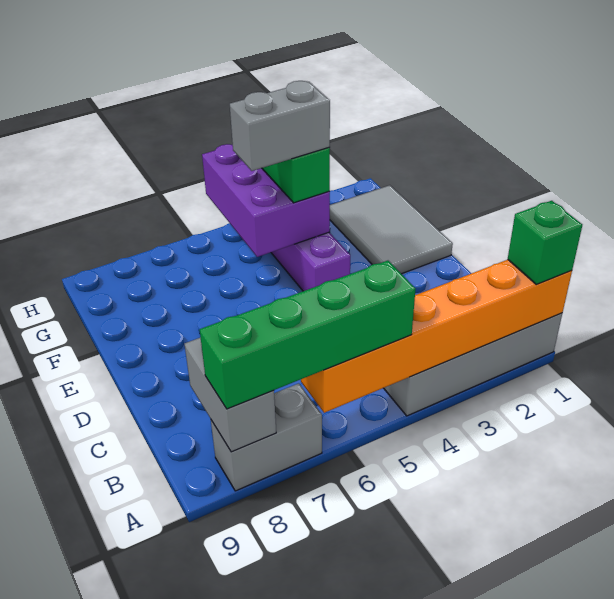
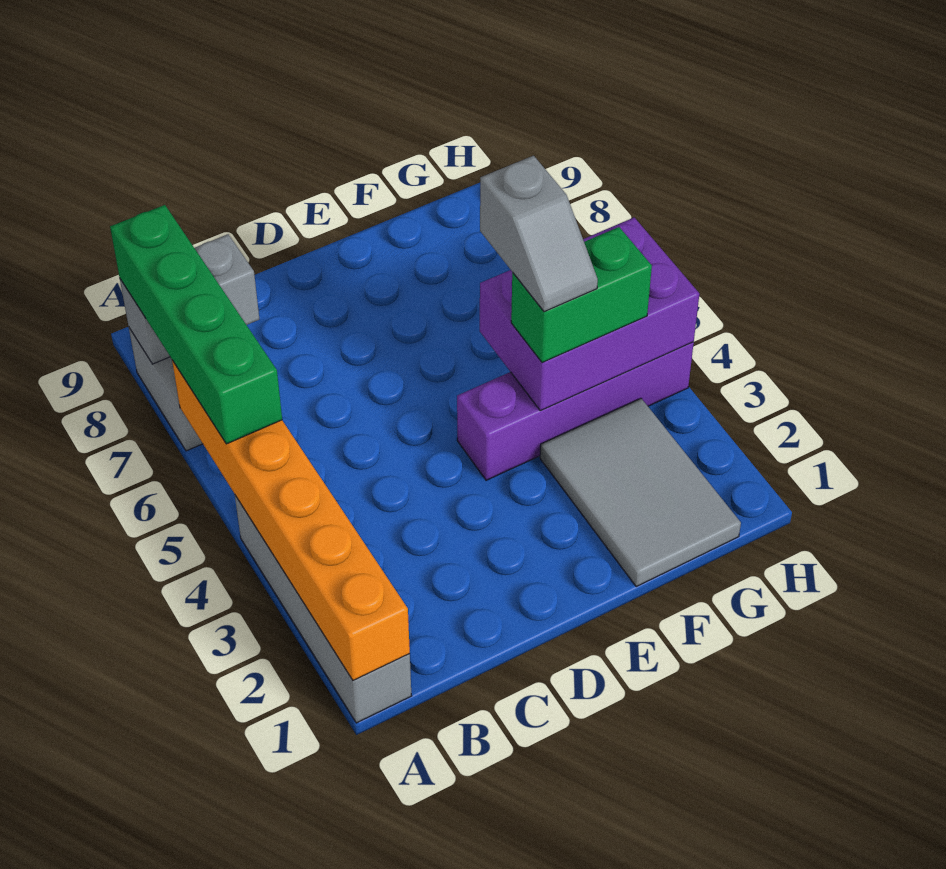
green brick A1 level 3 -> none
grey tile E1:G2 level 1 -> grey tile F1:G3 level 1
grey brick F4:F5 level 4 -> grey slope F4:F5 level 4 top 5

